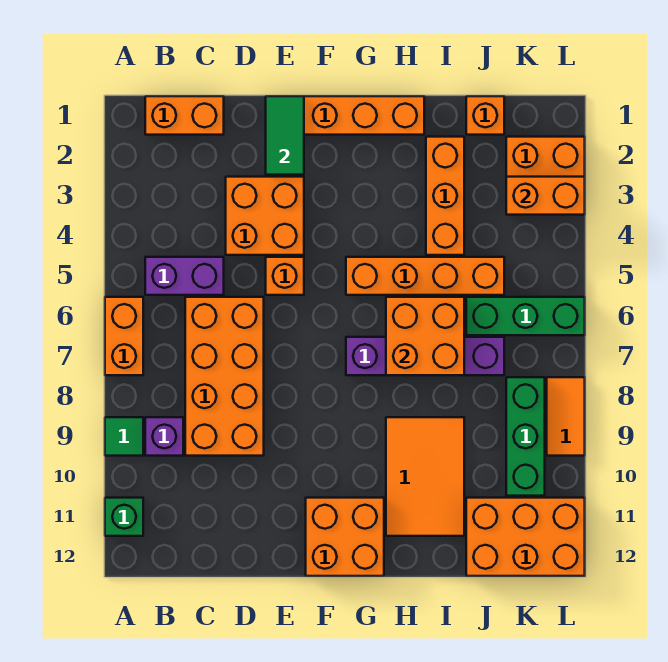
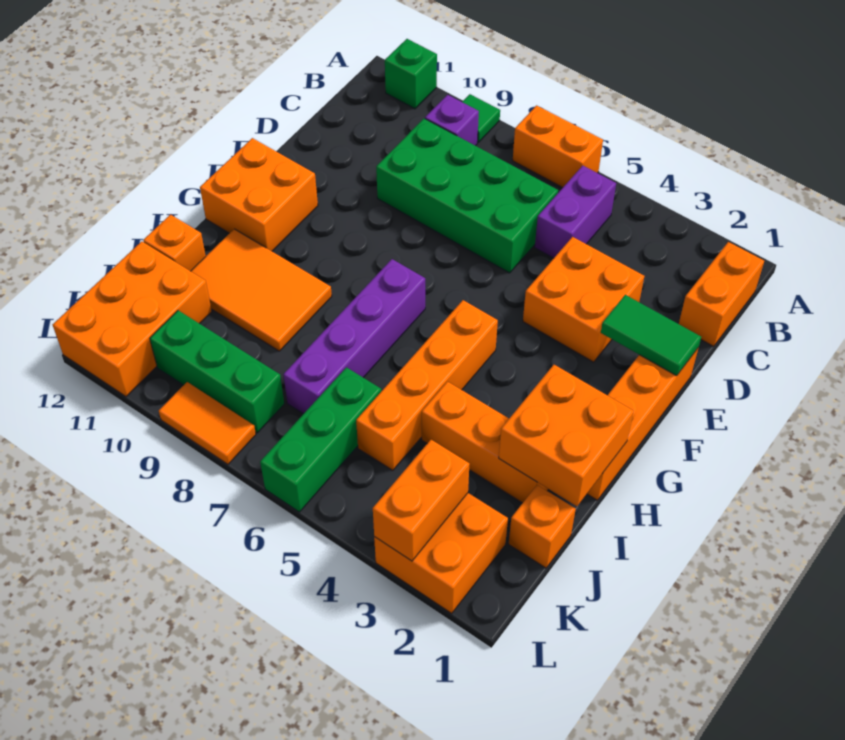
orange brick C6:D9 level 1 -> green brick C6:D9 level 1
orange brick E5 level 1 -> orange brick I12 level 1
orange brick H6:I7 level 2 -> orange brick H1:I2 level 2

